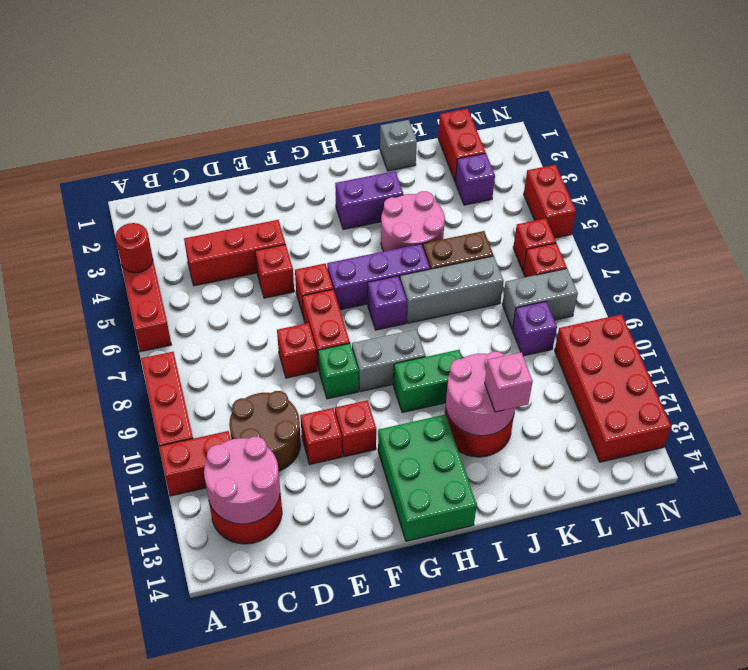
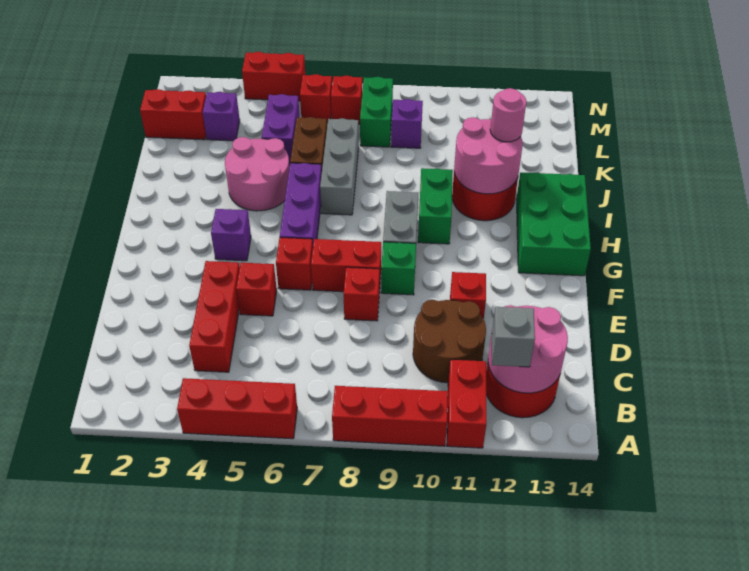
red round brick A4 level 2 -> none
red brick F11 level 1 -> none
green brick G12:H14 level 1 -> green brick G13:I14 level 1
purple brick H3:I3 level 1 -> purple brick K5:L5 level 1
purple brick H7 level 1 -> purple brick G4 level 1
grey brick J1 level 1 -> grey brick B12 level 3
pink brick J12 level 3 -> pink round brick J12 level 3
grey brick L8:M8 level 1 -> green brick L8:M8 level 1
red brick M10:N13 level 1 -> none

